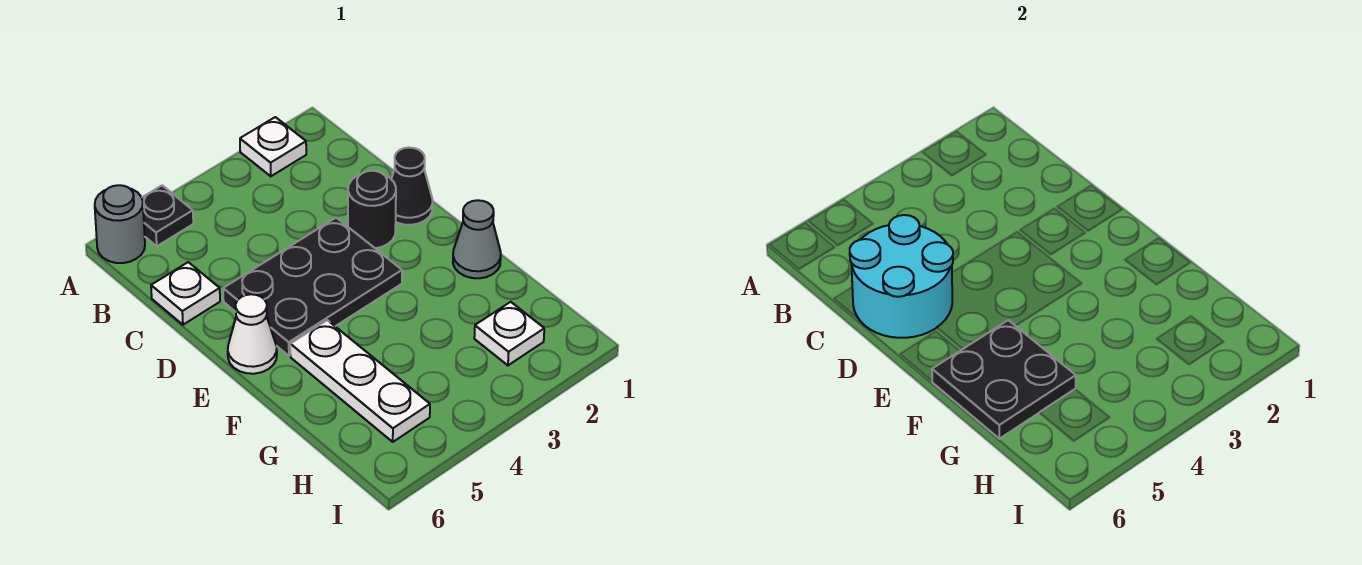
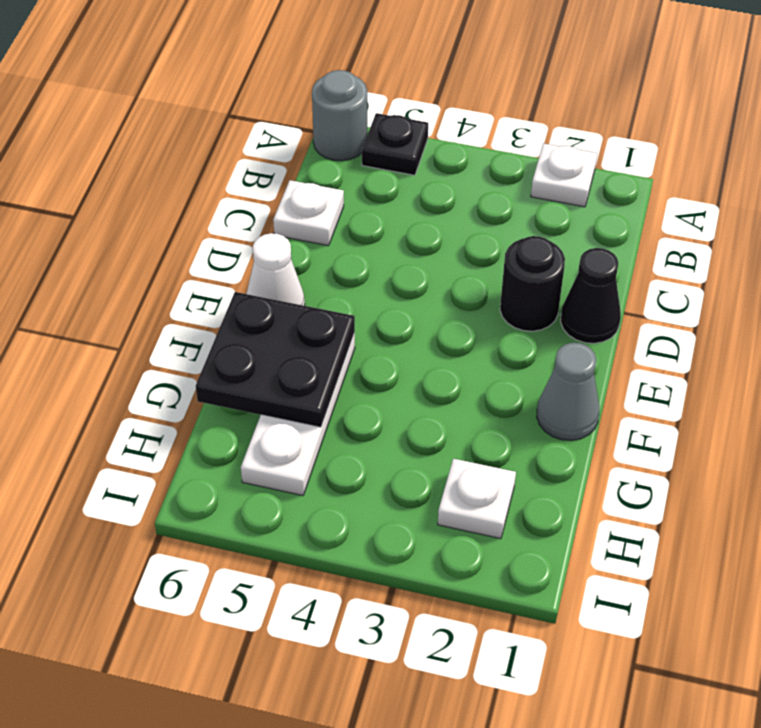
cyan round brick C5:D6 level 2 -> none
black plate D3:E5 level 1 -> none

